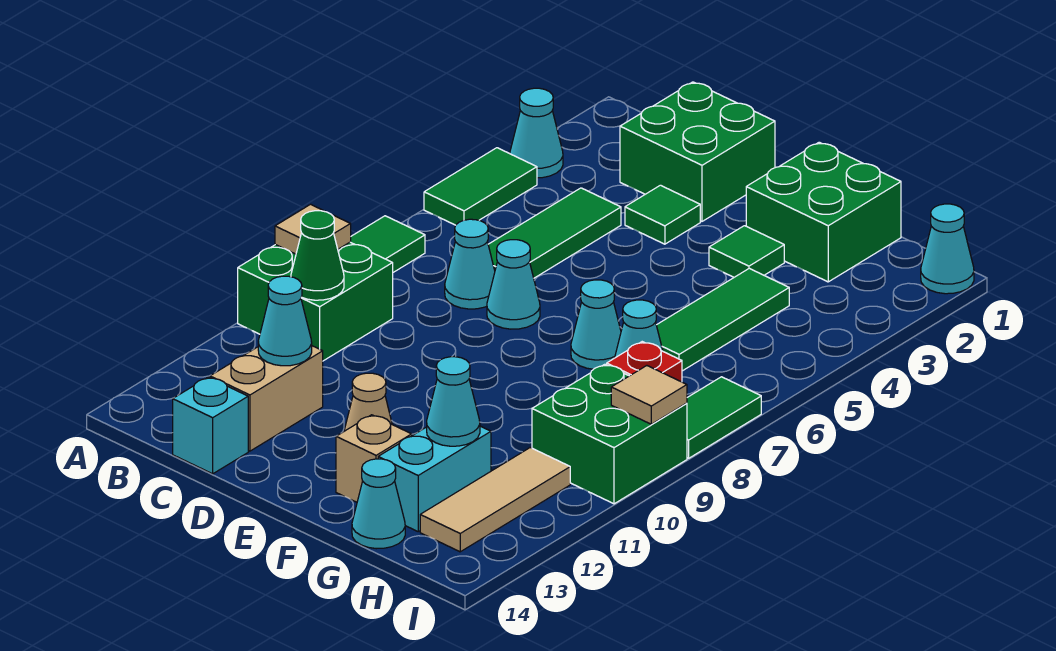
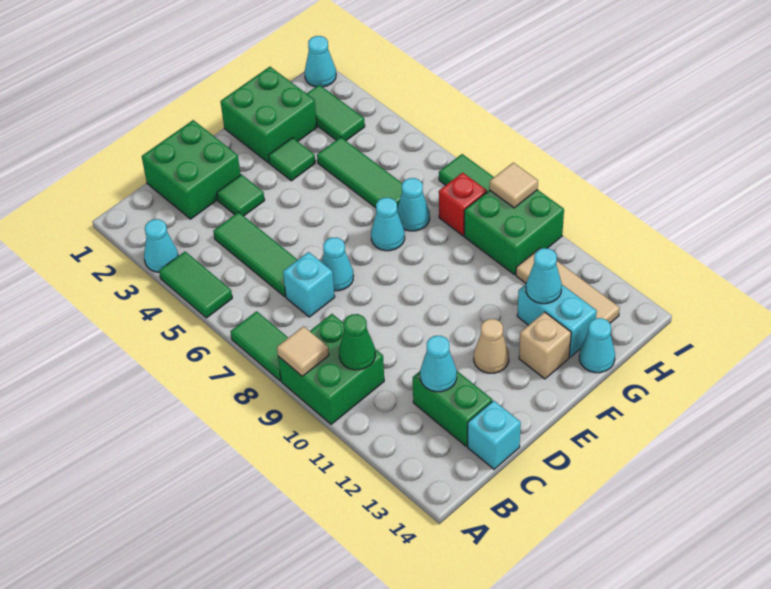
cyan cone C7 level 1 -> cyan brick C7 level 1
tan brick C12:C13 level 1 -> green brick C12:C13 level 1
none -> green tile H2:H3 level 1

